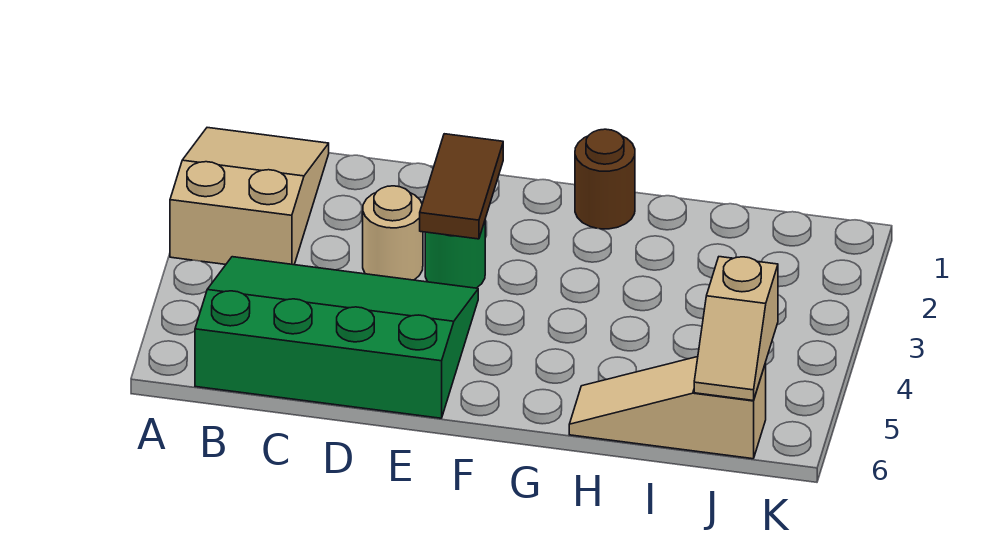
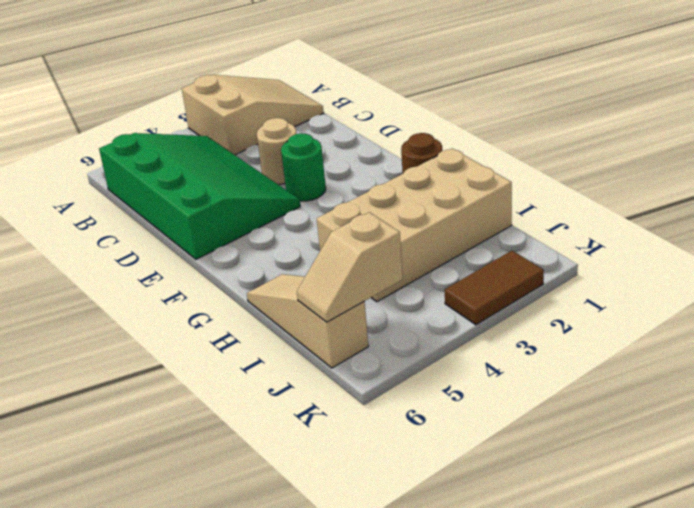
brown tile E2:E3 level 2 -> brown tile K2:K3 level 1
none -> tan brick H1:I4 level 1

